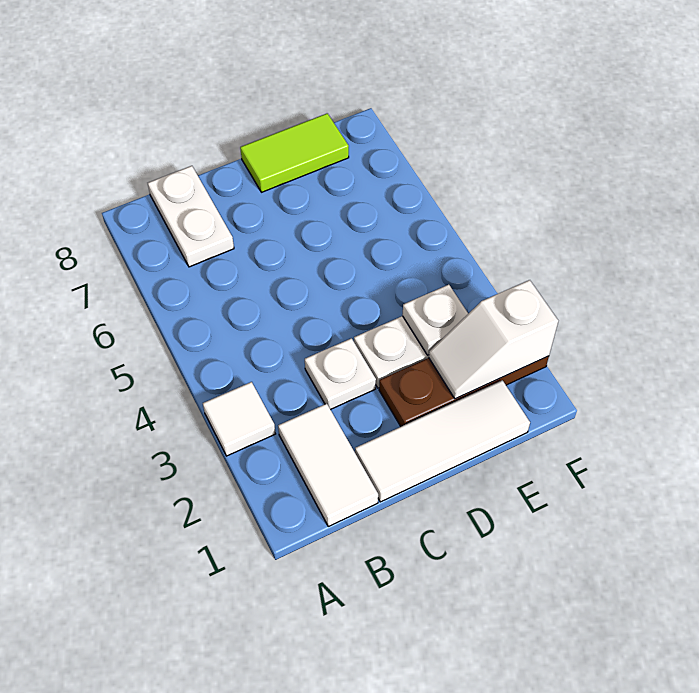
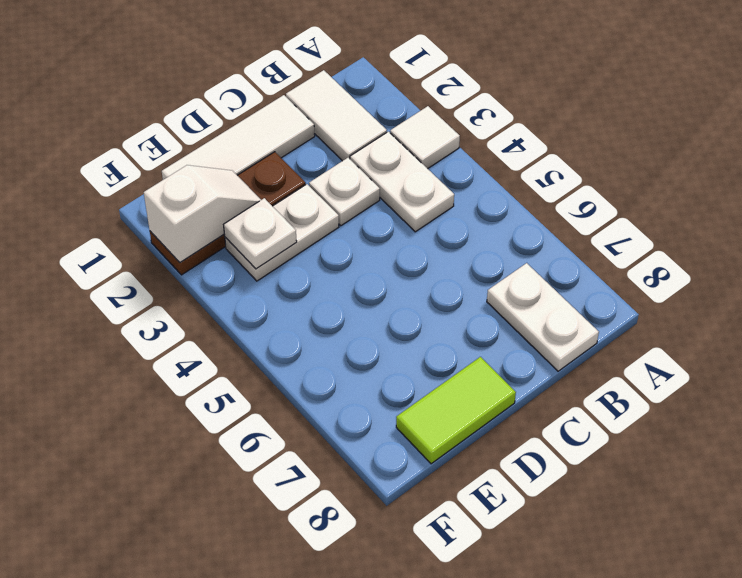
none -> white plate B3:B4 level 1

